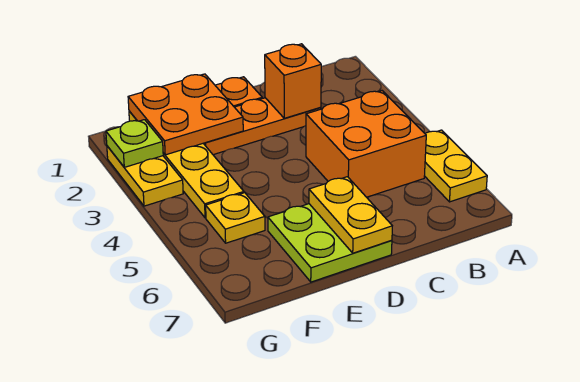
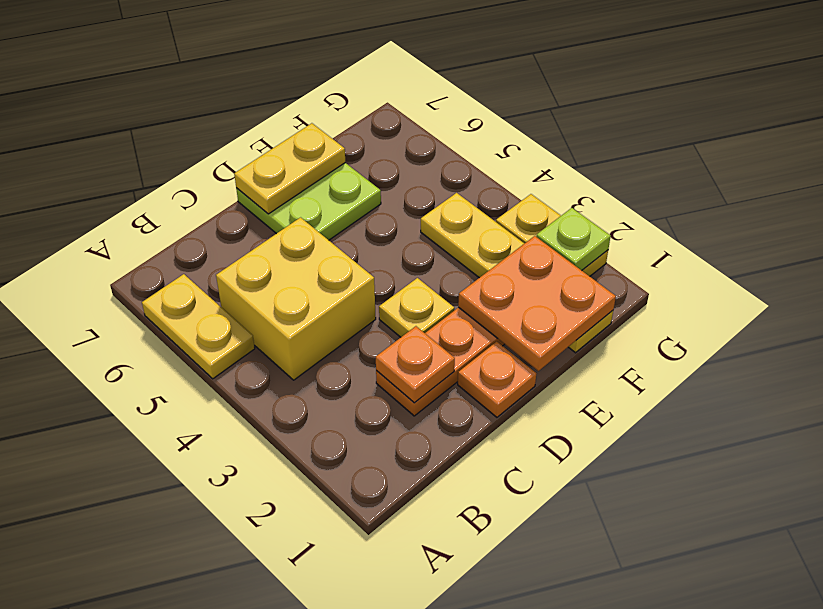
orange brick B4:C5 level 1 -> yellow brick B4:C5 level 1
orange brick C2 level 2 -> orange plate C2 level 2
yellow plate D6:D7 level 2 -> yellow plate D7:E7 level 2
yellow plate F5 level 1 -> yellow plate D3 level 1

